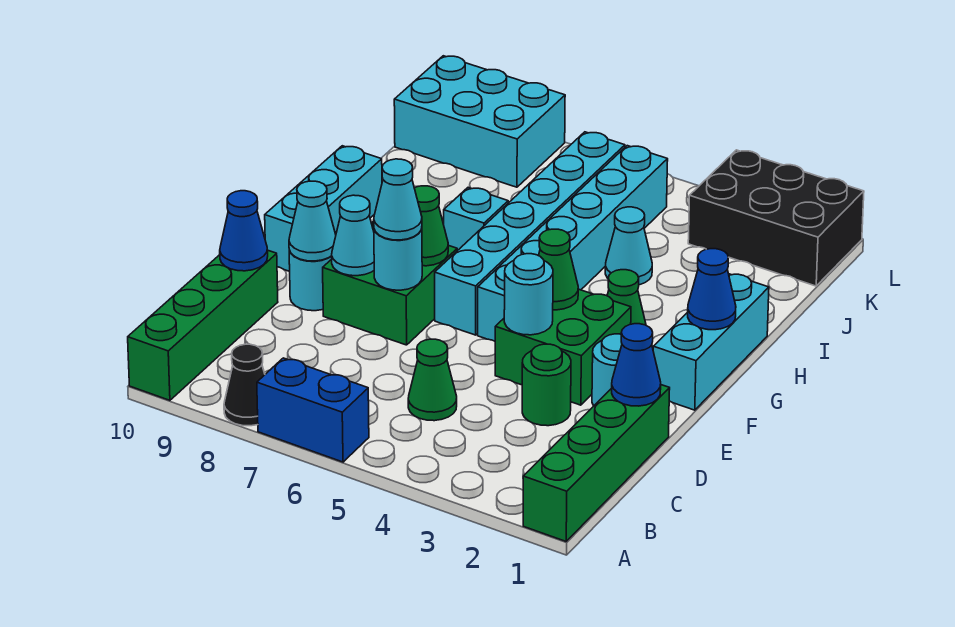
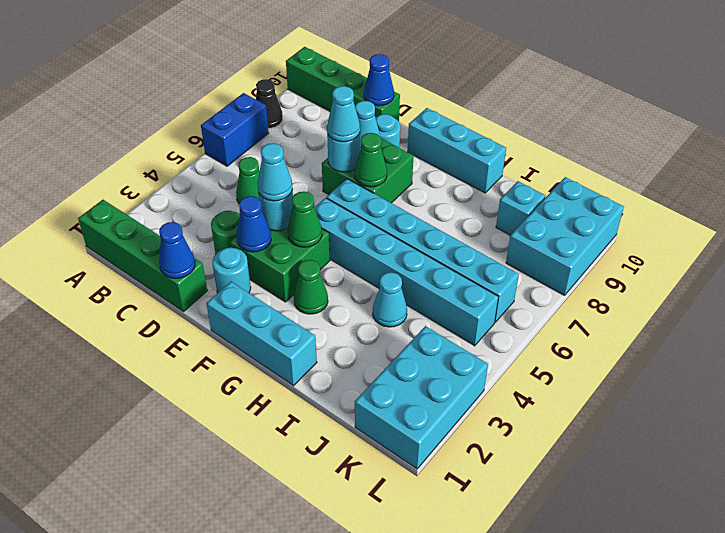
cyan cone E9 level 2 -> cyan cone E4 level 3
blue cone G1 level 2 -> blue cone E3 level 2
cyan brick H7 level 1 -> cyan brick J9 level 1
black brick K1:L3 level 1 -> cyan brick K1:L3 level 1

